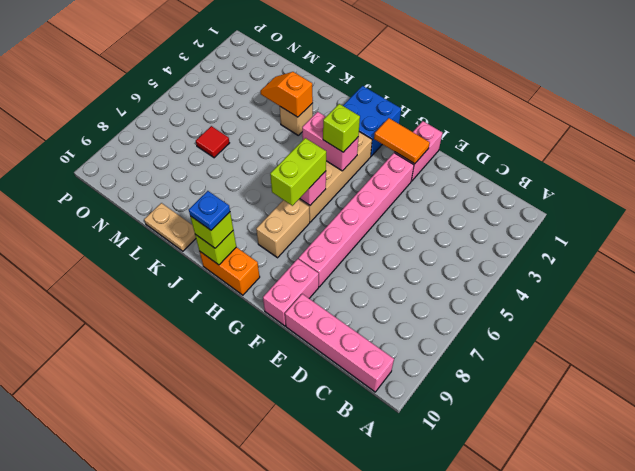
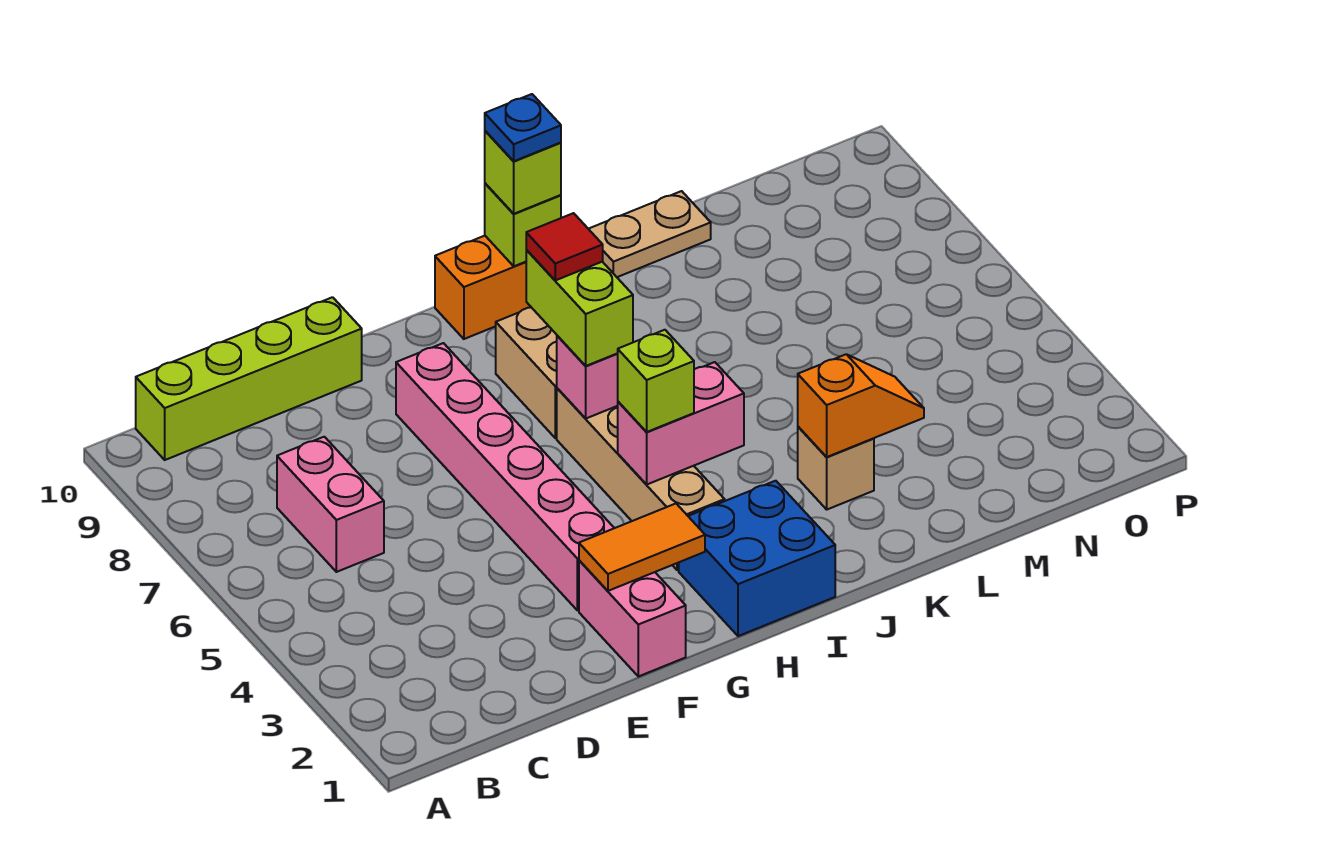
pink brick B10:E10 level 1 -> lime brick B10:E10 level 1
pink brick F9:F10 level 1 -> pink brick C6:C7 level 1
red tile M6 level 1 -> red tile H7 level 4

